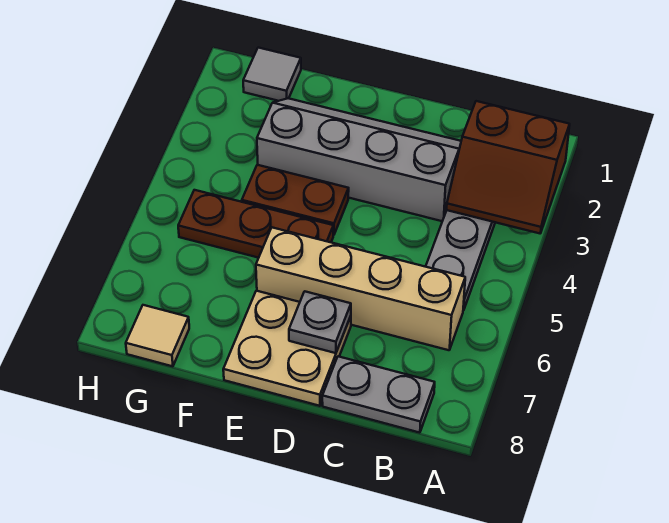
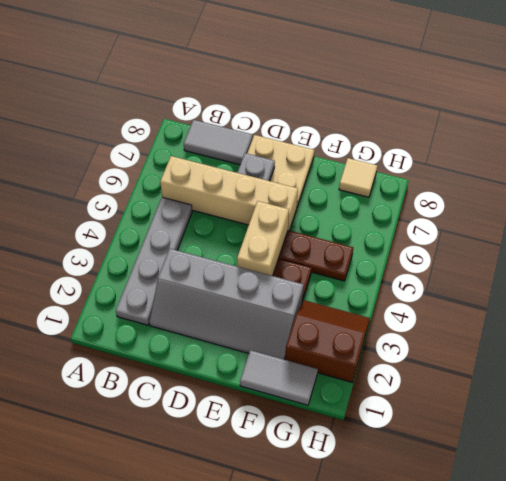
brown slope A2:B3 level 2 top 2 -> brown slope G2:H3 level 1 top 2
grey plate B8:C8 level 1 -> grey tile B8:C8 level 1
none -> tan brick E4:E5 level 2
grey tile G1 level 1 -> grey tile F1:G1 level 1

